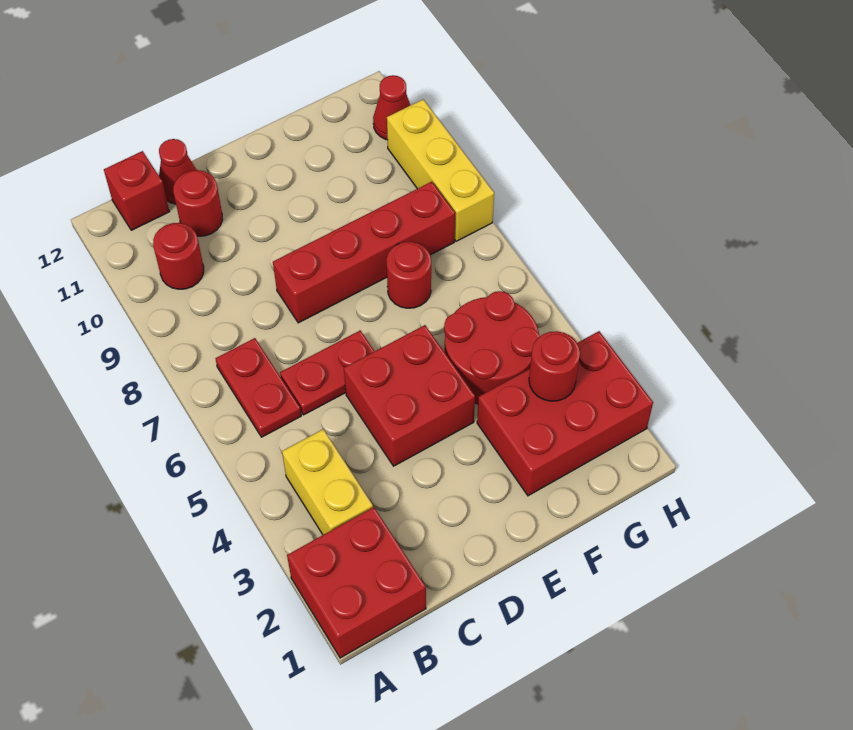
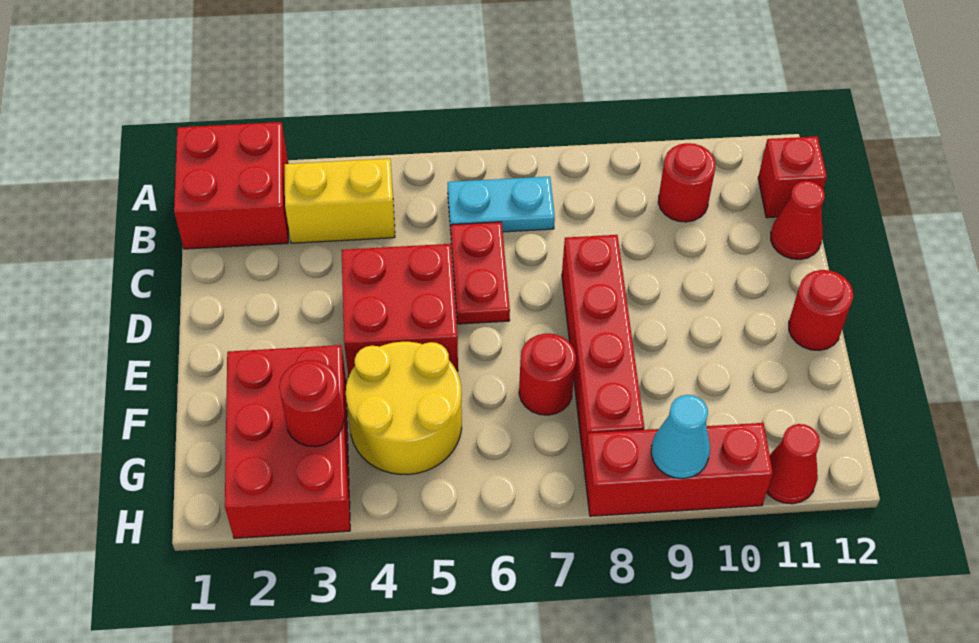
red plate B6:B7 level 1 -> cyan plate B6:B7 level 1
red round brick C11 level 1 -> red round brick E12 level 1
red round brick F4:G5 level 1 -> yellow round brick F4:G5 level 1
yellow brick H8:H10 level 1 -> red brick H8:H10 level 1
none -> cyan cone H9 level 2

